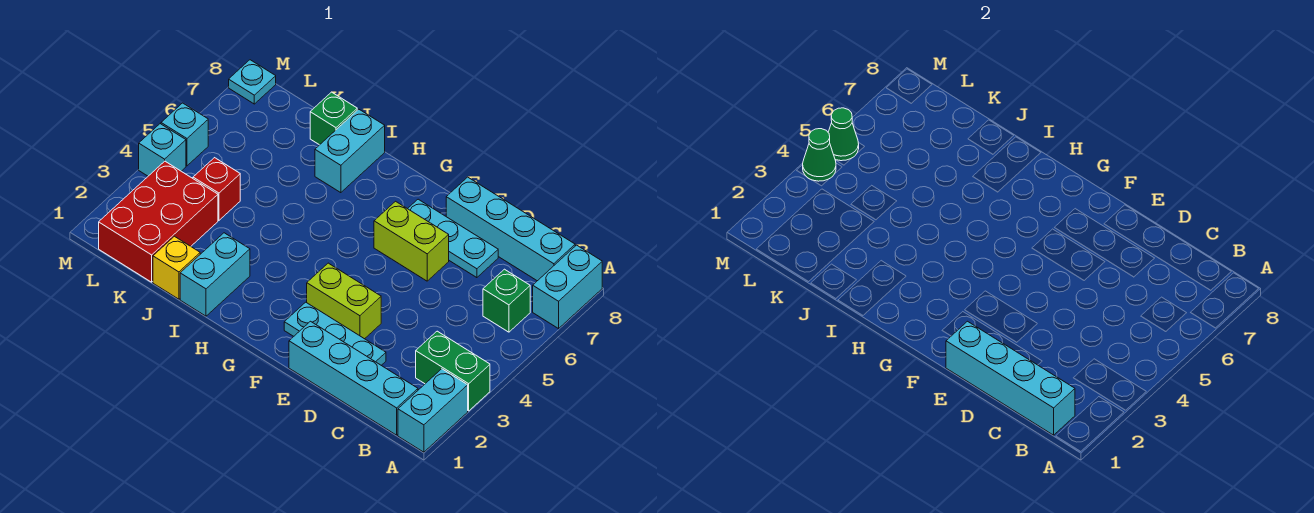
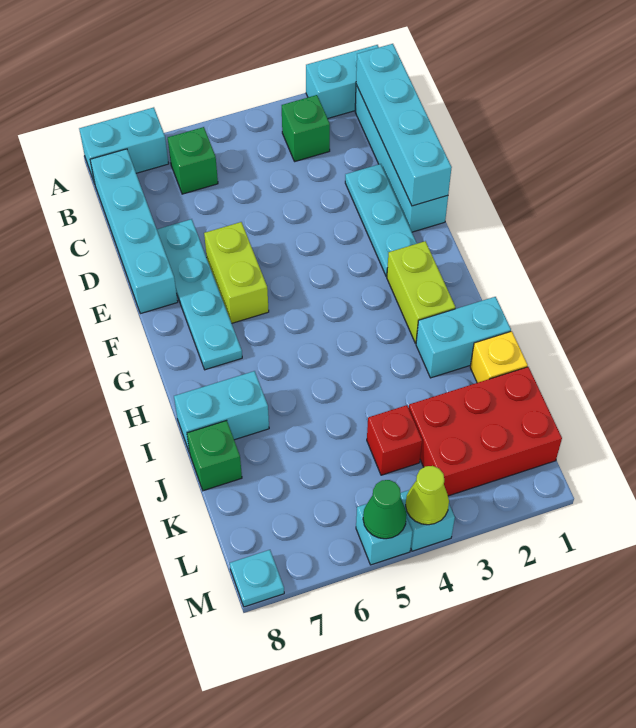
green brick A3:B3 level 1 -> green brick B3 level 1
cyan plate D7:F7 level 1 -> cyan plate D7:G7 level 1
lime brick E3:F3 level 1 -> lime brick G2:H2 level 1
green cone M4 level 2 -> lime cone M4 level 2

